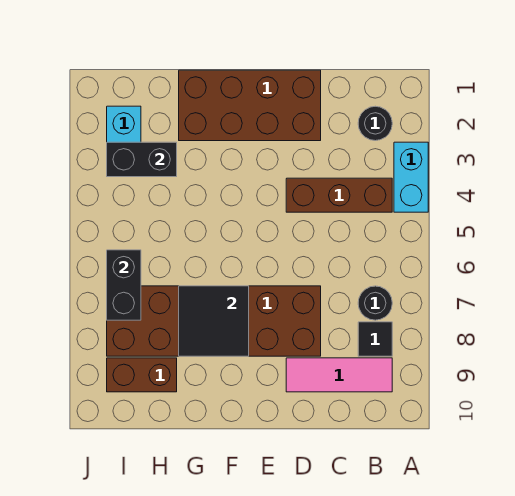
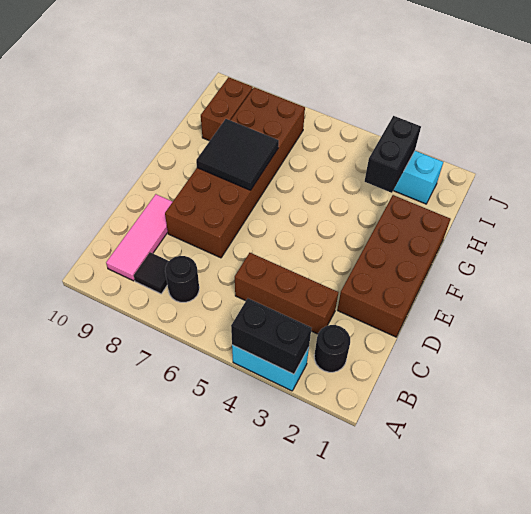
brown brick B4:D4 level 1 -> brown brick C3:C5 level 1
black brick I6:I7 level 2 -> black brick A3:A4 level 2

